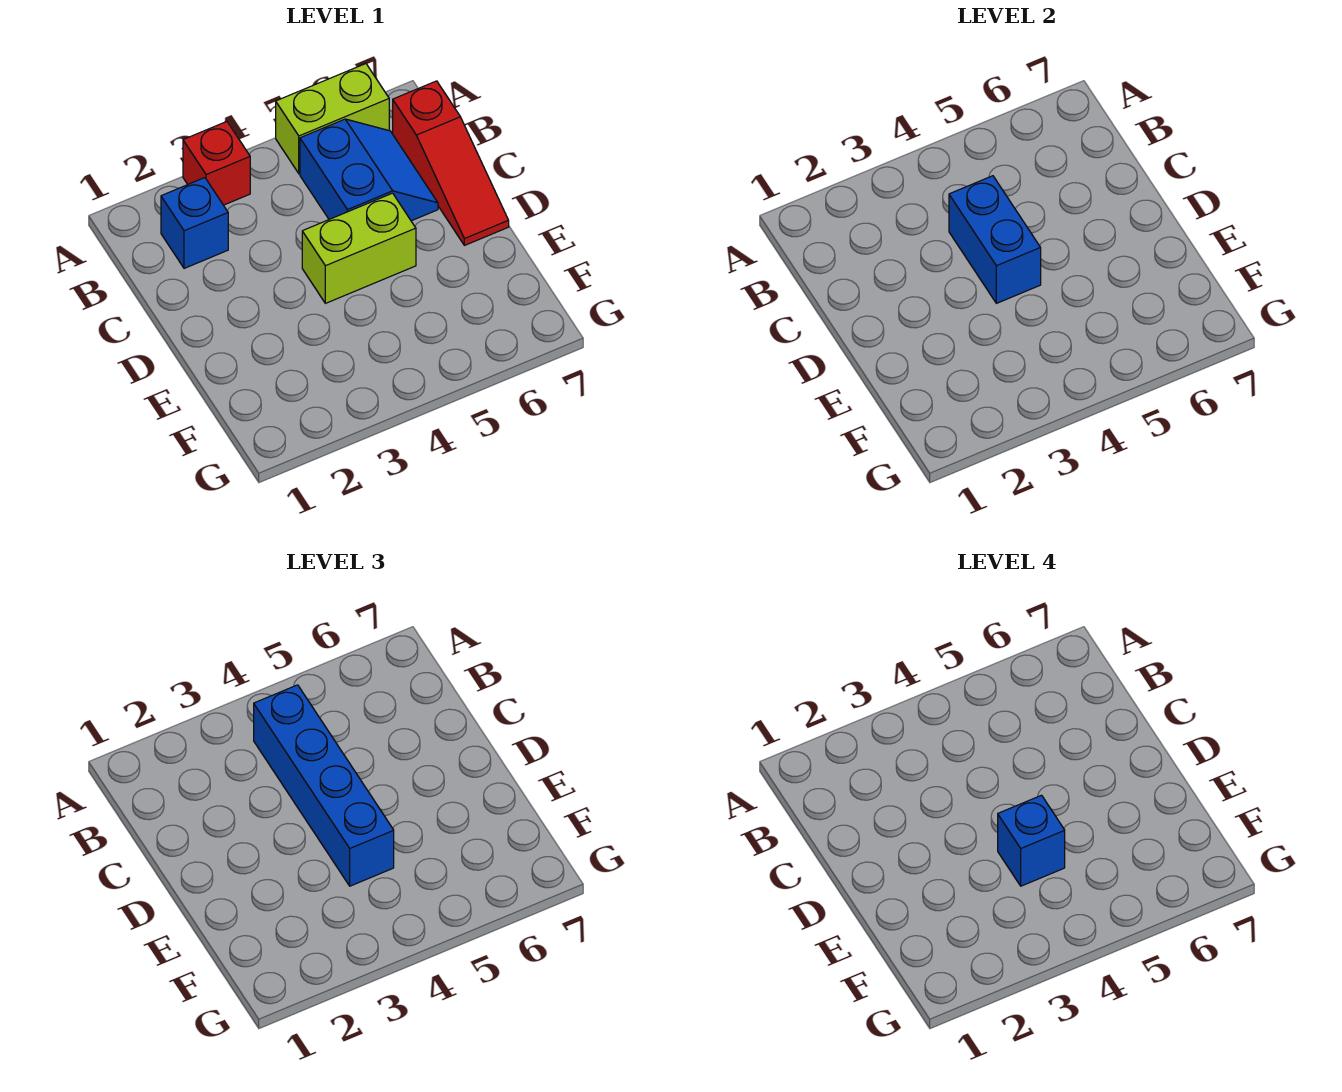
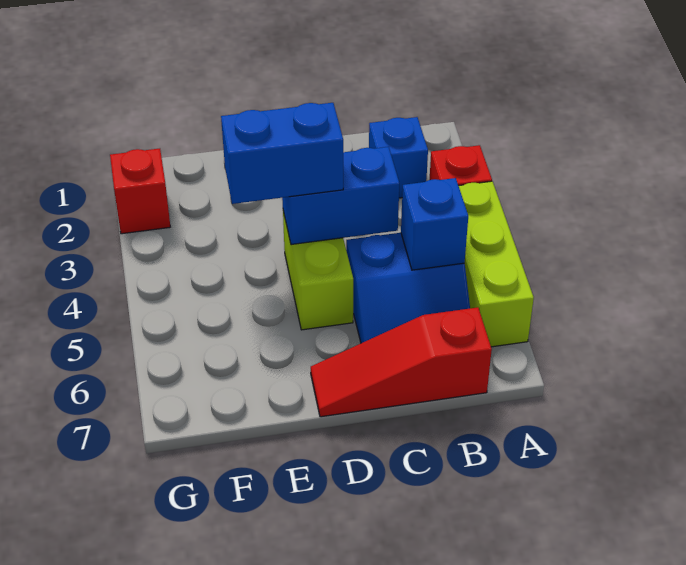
lime brick A5:A6 level 1 -> lime brick A4:A6 level 1
blue brick B4:E4 level 3 -> blue brick D4:E4 level 3
blue brick E4 level 4 -> blue brick B5 level 2
none -> red brick G2 level 1

